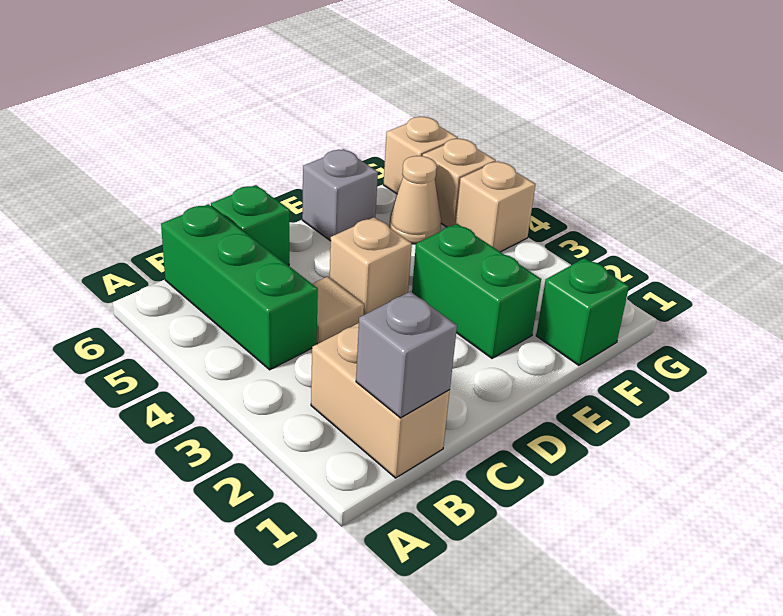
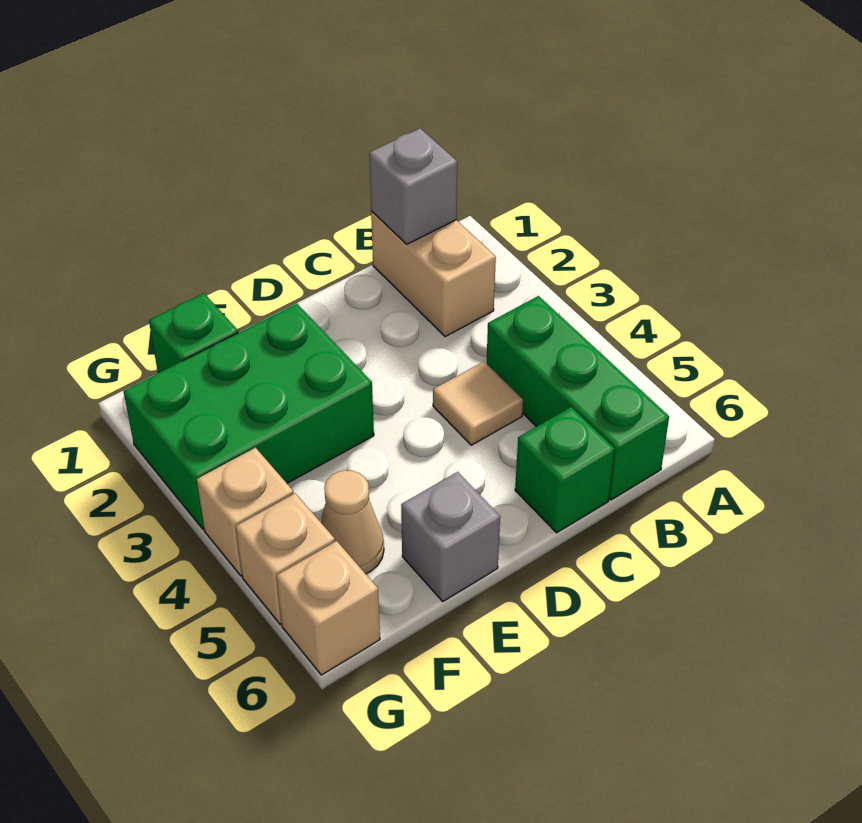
tan brick D4 level 1 -> none
green brick E2:E3 level 1 -> green brick E2:G3 level 1

